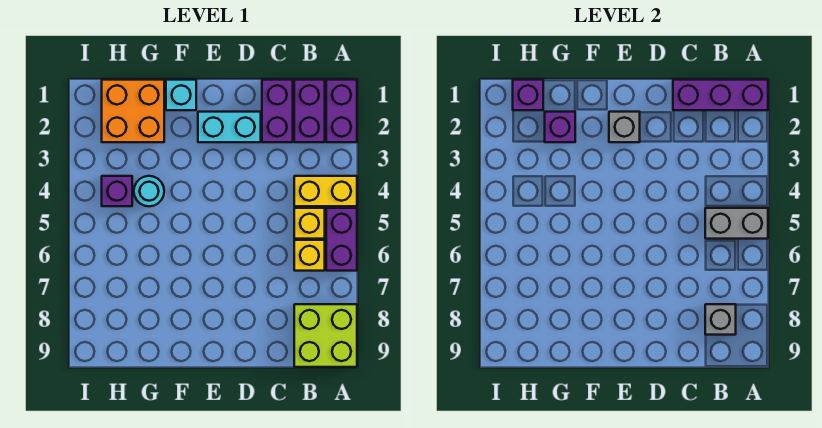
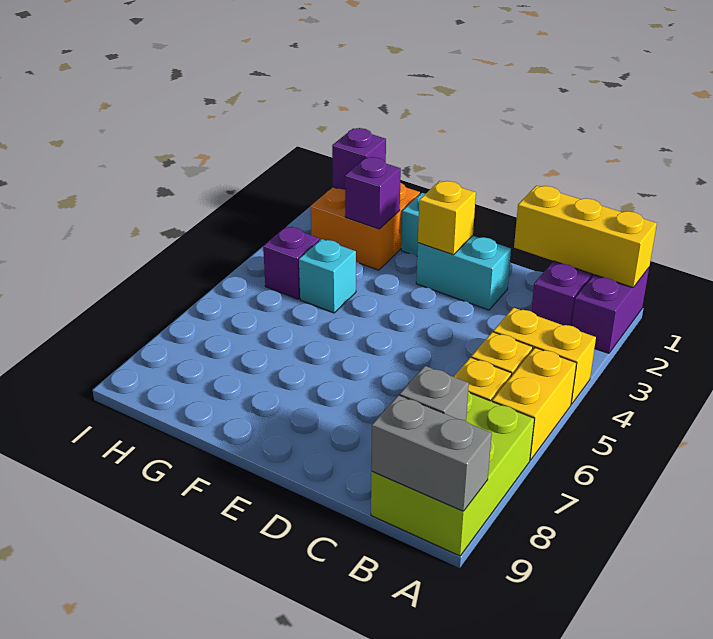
purple brick A1:C1 level 2 -> yellow brick A1:C1 level 2
purple brick A5:A6 level 1 -> yellow brick A5:A6 level 1
grey brick A5:B5 level 2 -> grey brick A9:B9 level 2
lime brick A8:B9 level 1 -> lime brick A7:B9 level 1
purple brick C1:C2 level 1 -> none
grey brick E2 level 2 -> yellow brick E2 level 2
cyan round brick G4 level 1 -> cyan brick G4 level 1

